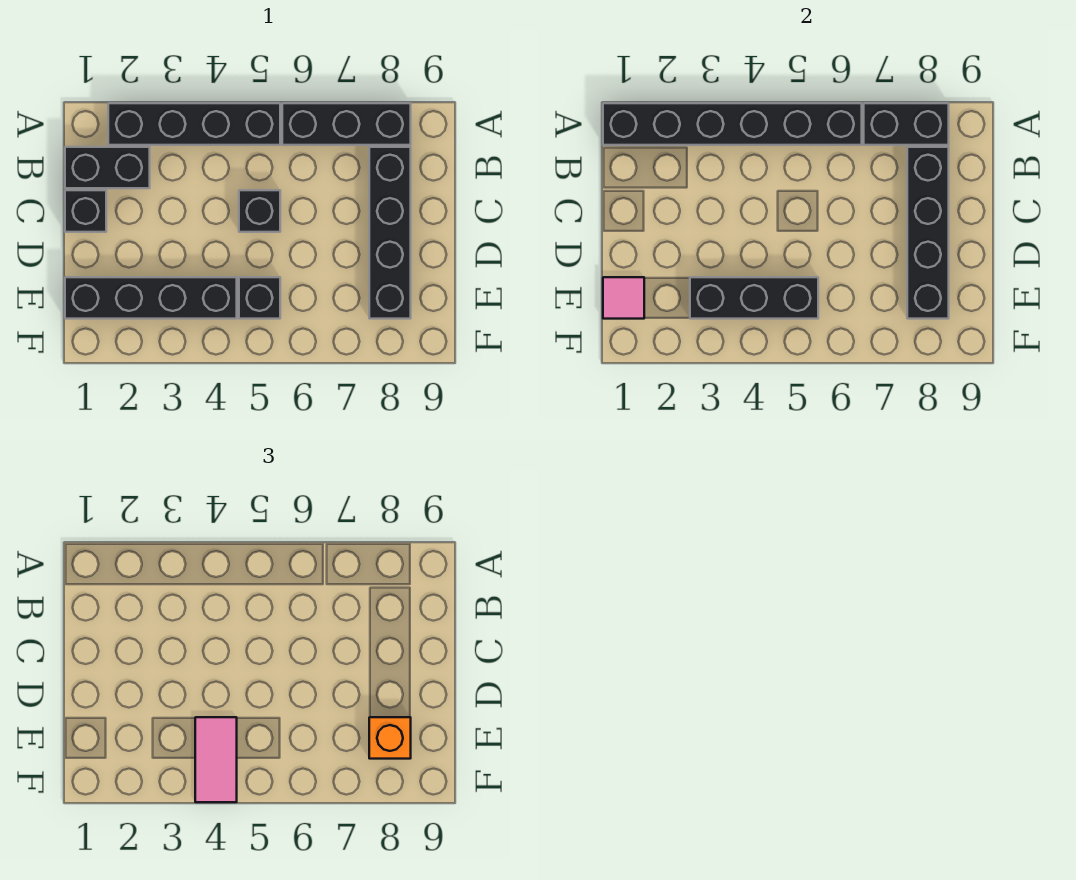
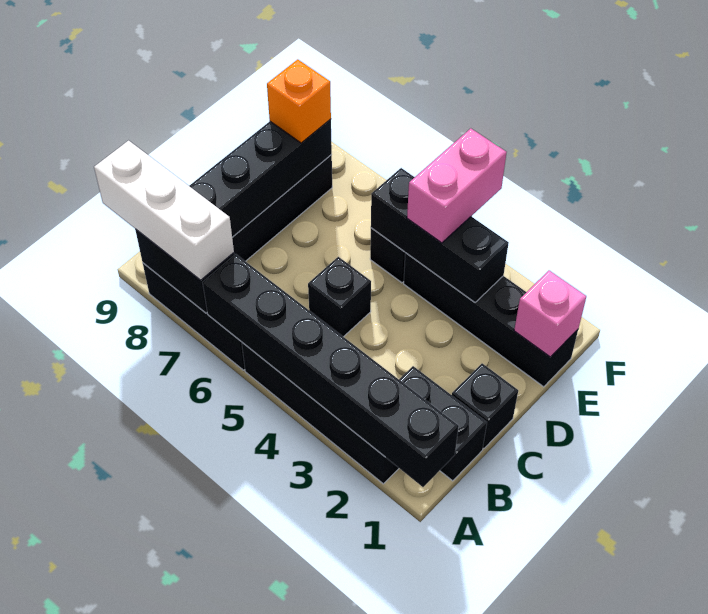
none -> white brick A7:A9 level 3
pink tile E1 level 2 -> pink brick E1 level 2
pink tile E4:F4 level 3 -> pink brick E4:F4 level 3

